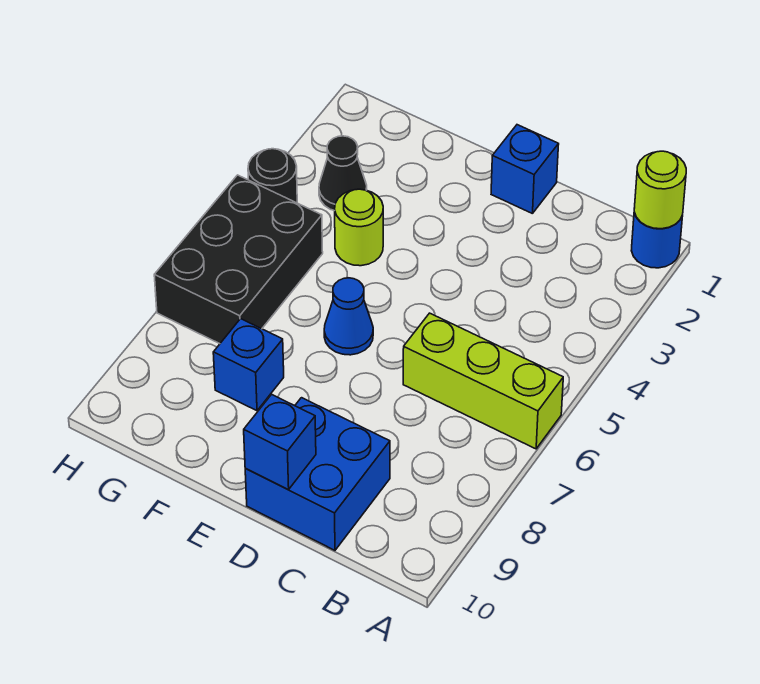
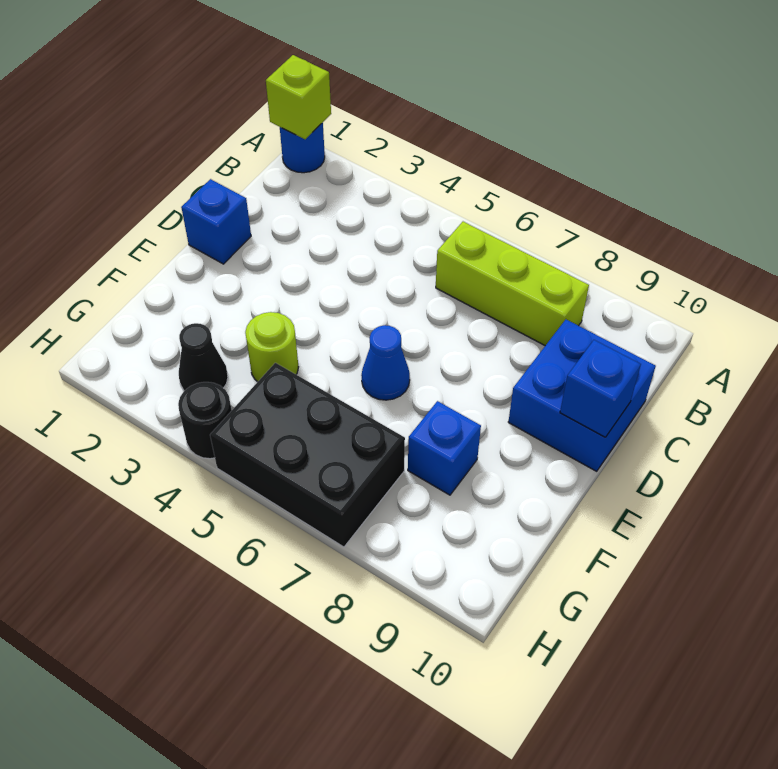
lime round brick A1 level 2 -> lime brick A1 level 2
lime brick A6:C6 level 1 -> lime brick B6:B8 level 1

